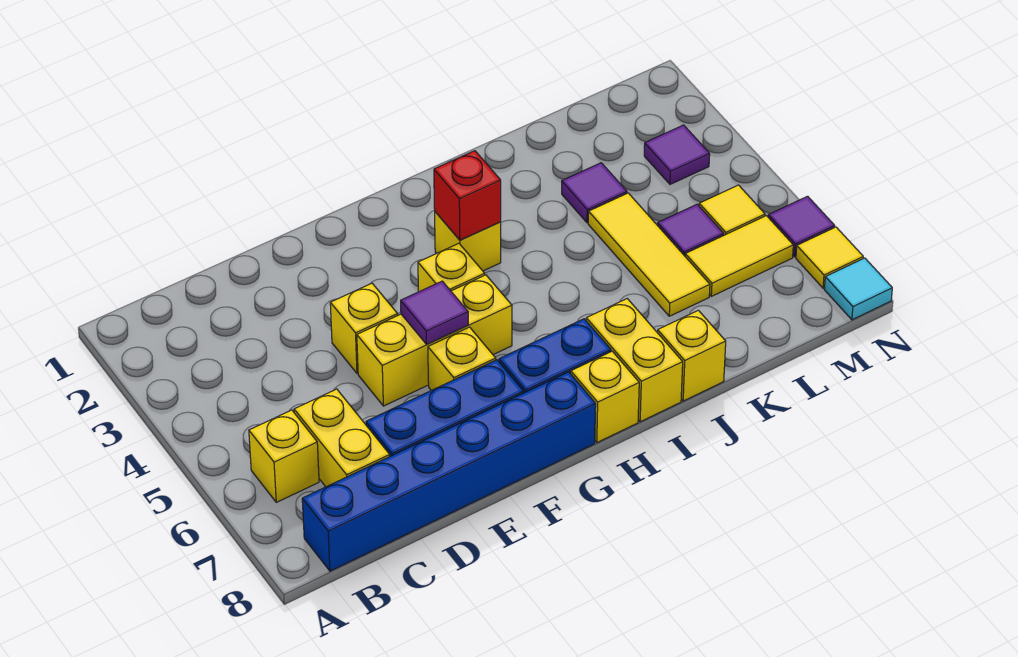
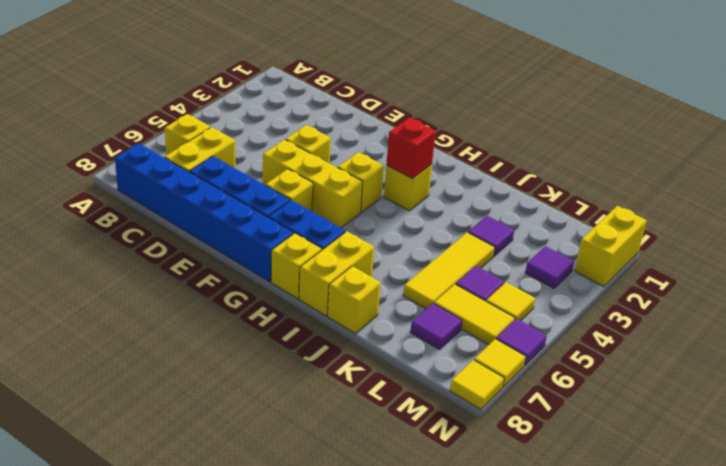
purple tile F5 level 2 -> purple tile L7 level 1
none -> yellow brick N1:N2 level 1
cyan tile N8 level 1 -> yellow tile N8 level 1

